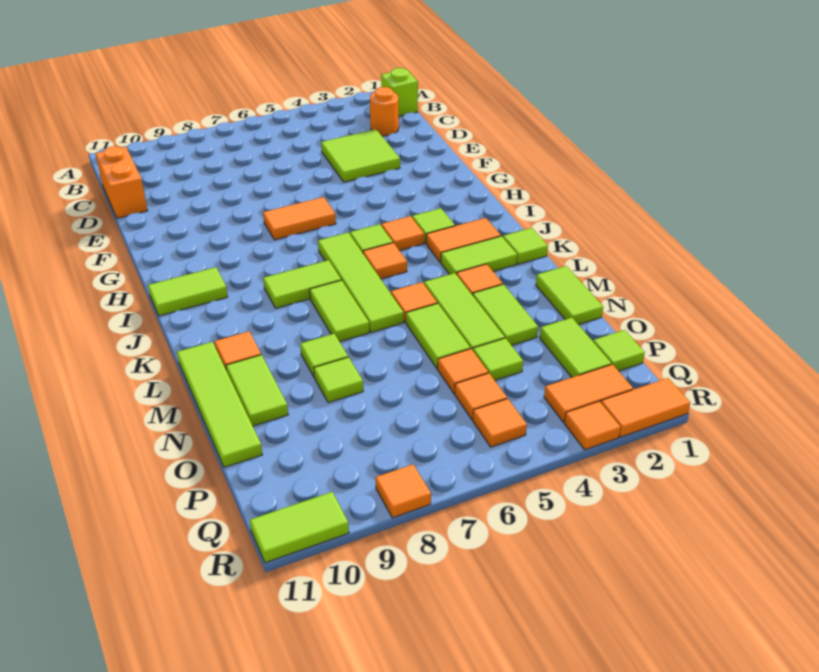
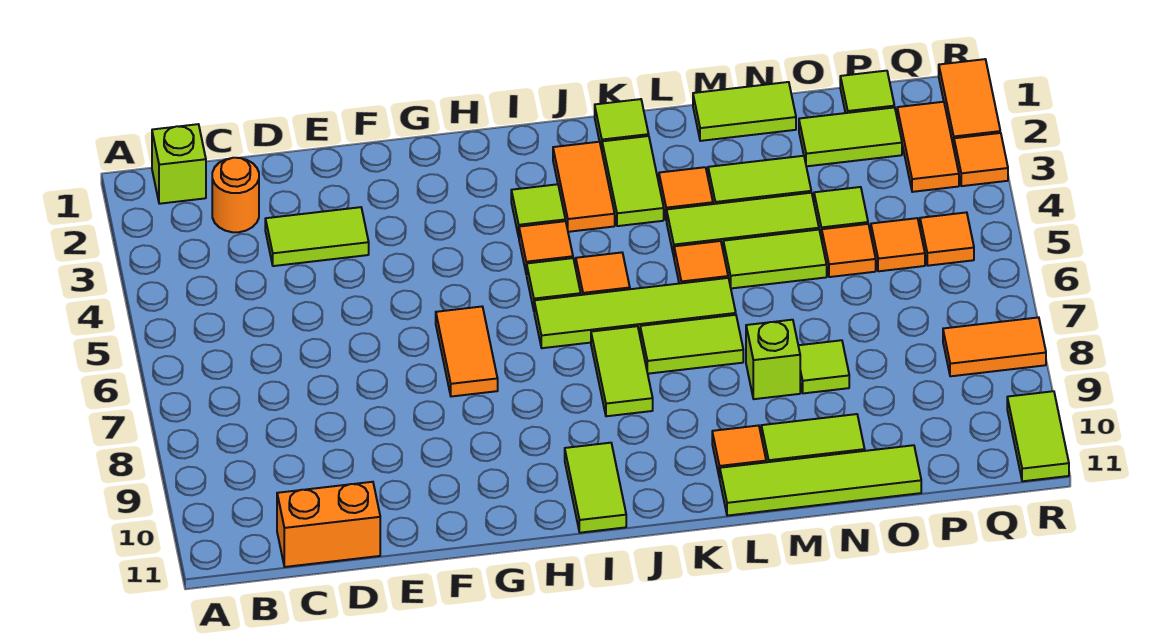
lime tile D3:E4 level 1 -> lime tile D3:E3 level 1
lime tile M8 level 1 -> lime brick M8 level 1
orange tile R8 level 1 -> orange tile Q8:R8 level 1

